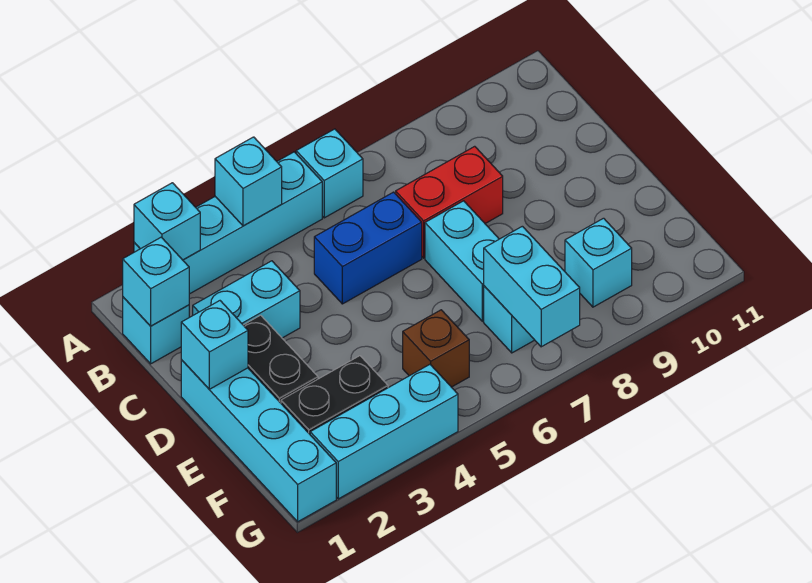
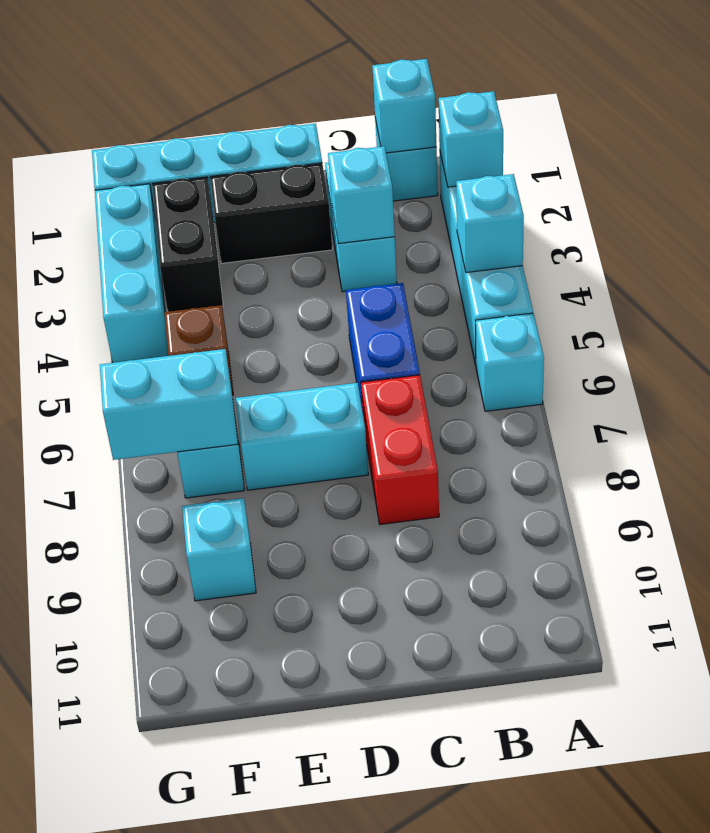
cyan brick D1 level 2 -> cyan brick C3 level 2

